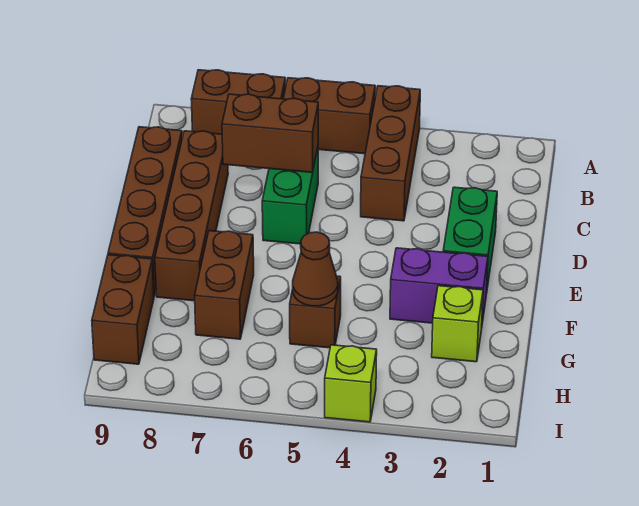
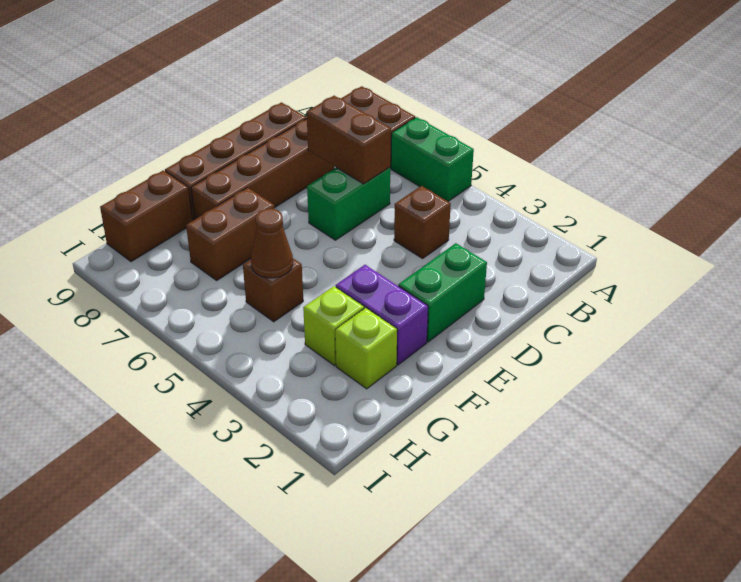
brown brick A4:C4 level 1 -> brown brick C4 level 1
brown brick A5:A6 level 1 -> green brick A5:A6 level 1
lime brick I4 level 1 -> lime brick G3 level 1

